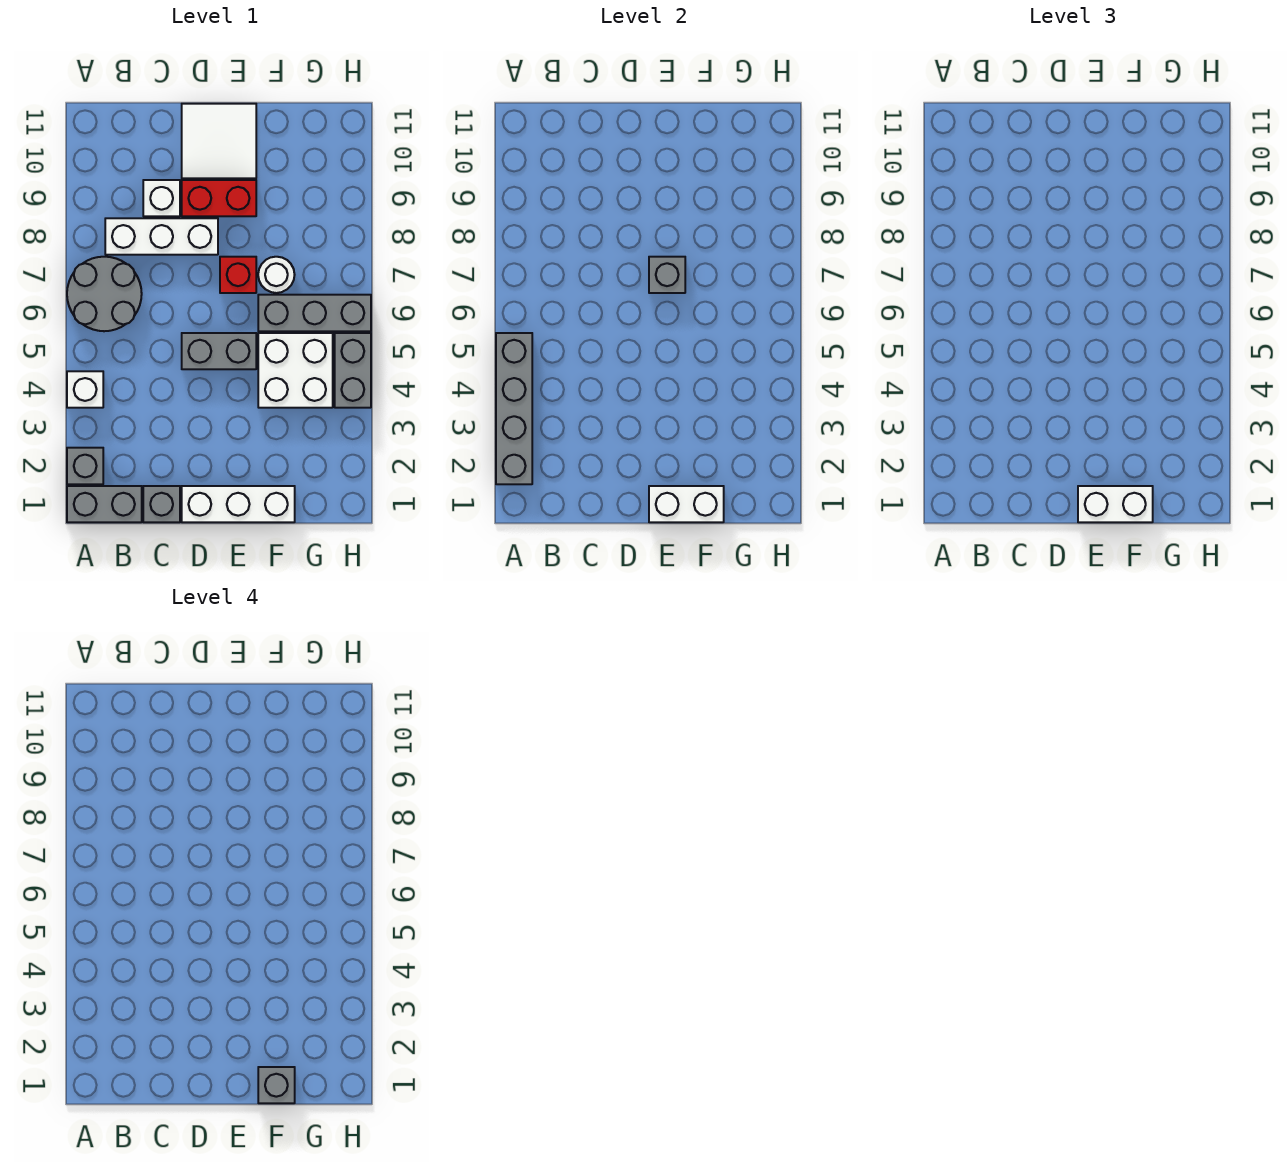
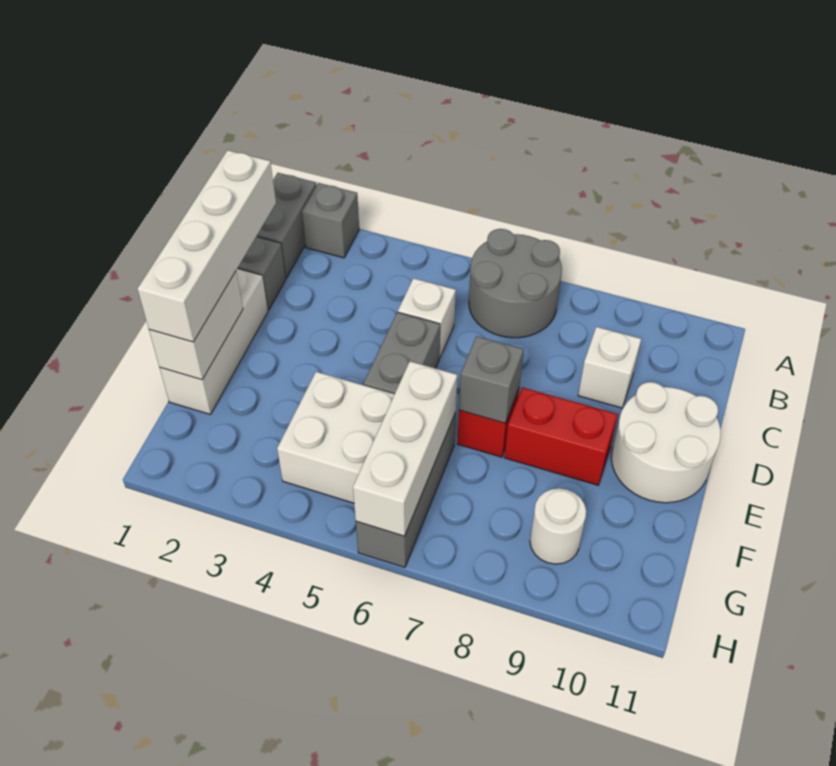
grey brick A2:A5 level 2 -> none
white brick A4 level 1 -> white brick C5 level 1
white brick B8:D8 level 1 -> white brick F6:H6 level 2
red brick D9:E9 level 1 -> red brick E8:E9 level 1
white tile D10:E11 level 1 -> white round brick D10:E11 level 1
white brick E1:F1 level 3 -> white brick C1:F1 level 3
grey brick F1 level 4 -> none
white round brick F7 level 1 -> white round brick G9 level 1
grey brick H4:H5 level 1 -> none

